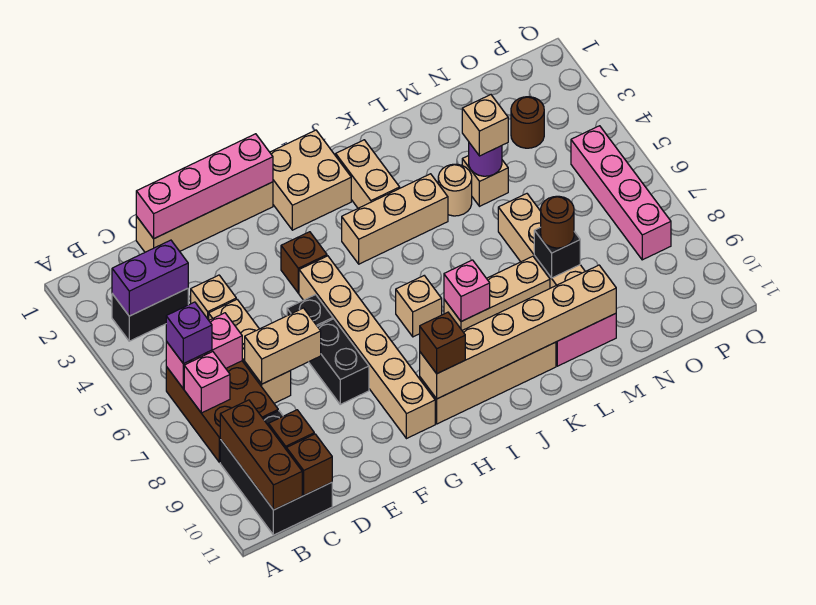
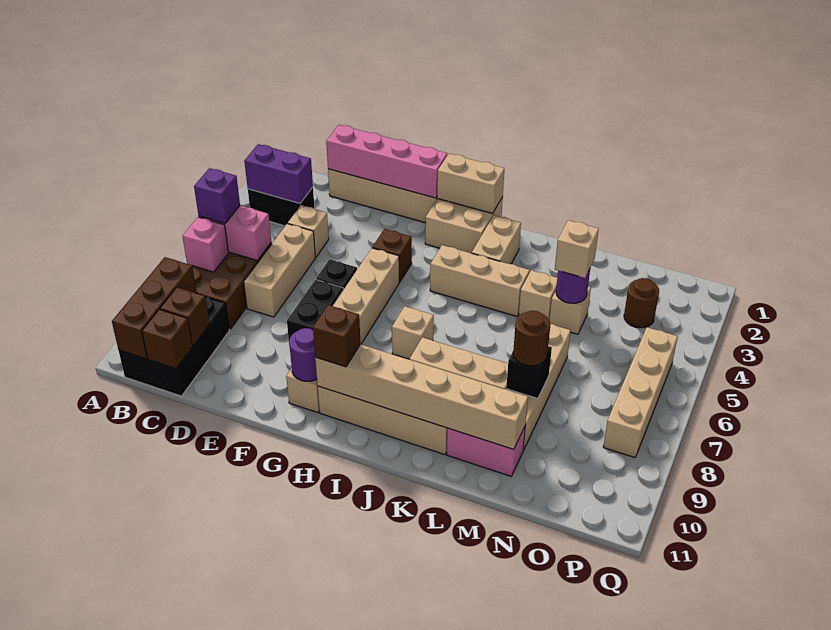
tan brick D7:E7 level 2 -> tan brick H1:I1 level 2
none -> purple round brick G10 level 2
pink brick J8 level 2 -> none
tan round brick L4 level 1 -> tan brick L4 level 1
pink brick P5:P8 level 1 -> tan brick P5:P8 level 1

